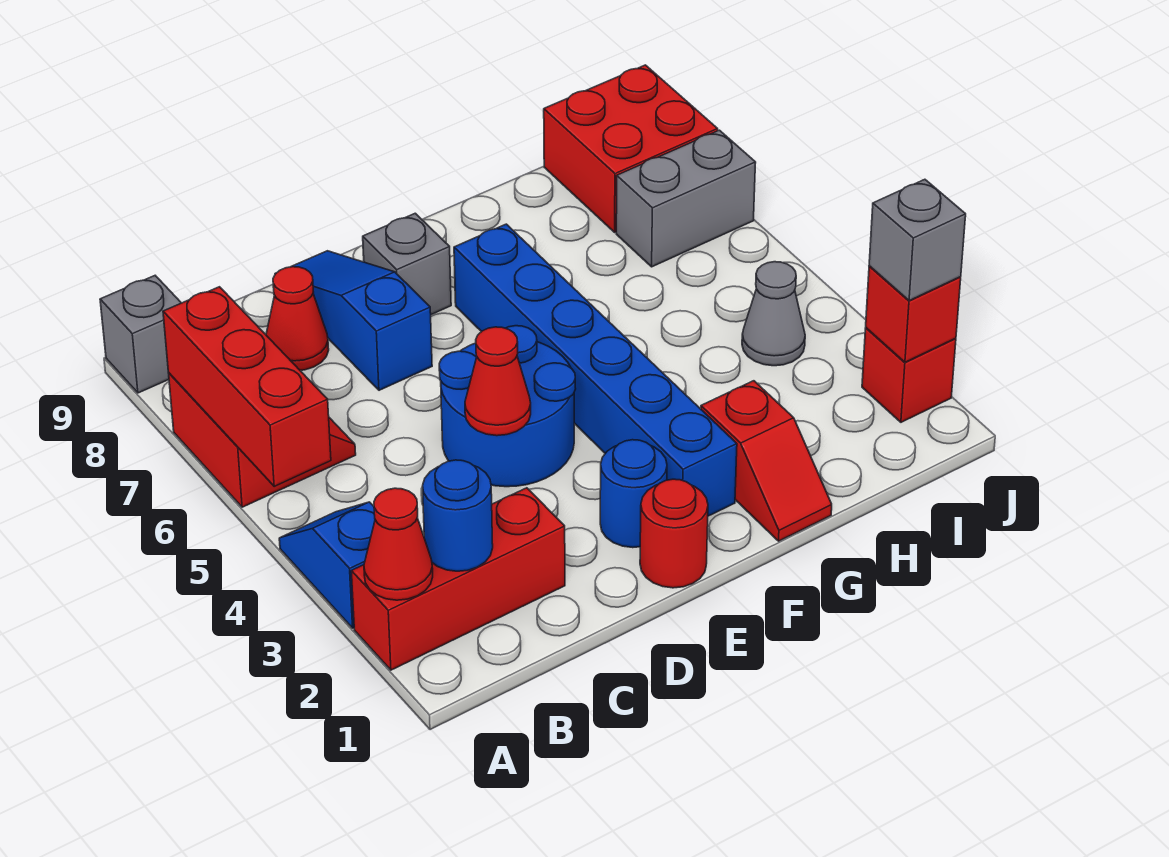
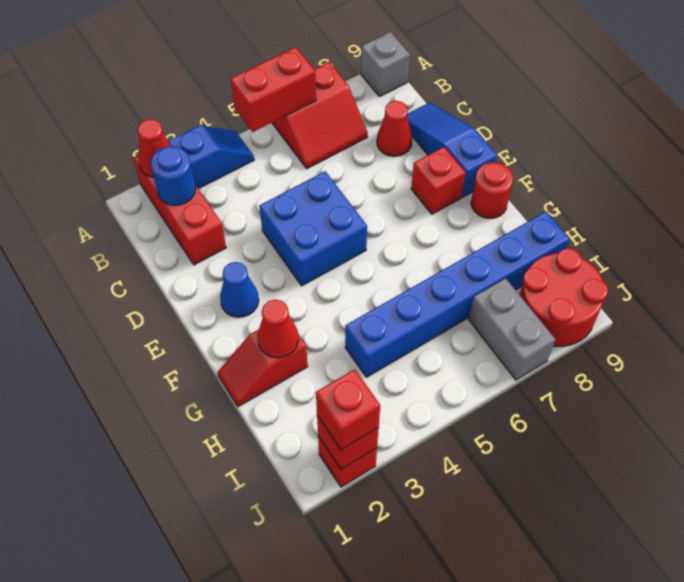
red brick A5:A7 level 2 -> red brick A5:A6 level 2
blue round brick D4:E5 level 1 -> blue brick D4:E5 level 1
red cone D4 level 2 -> red cone G2 level 2
blue slope D7:D9 level 1 top 7 -> blue slope C9:E9 level 1 top E
red round brick E1 level 1 -> red round brick F9 level 1
blue round brick E2 level 1 -> blue cone E2 level 1
grey brick E8 level 1 -> red brick E8 level 1
blue brick F2:F7 level 1 -> blue brick H4:H9 level 1
grey cone I4 level 1 -> none
red brick I8:J9 level 1 -> red round brick I8:J9 level 1
grey brick J2 level 3 -> red brick J2 level 3

